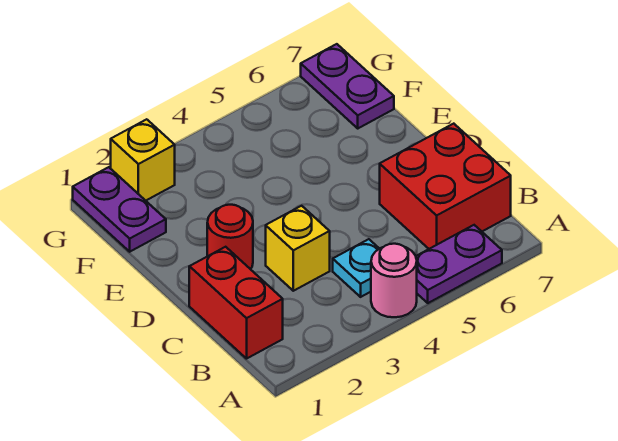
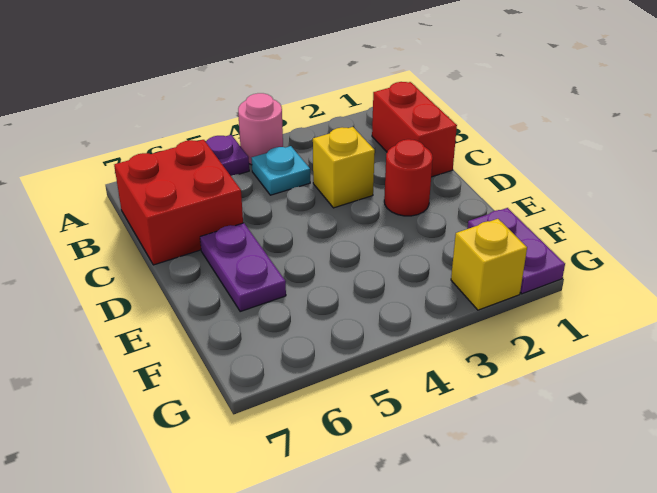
purple plate F7:G7 level 1 -> purple plate D6:E6 level 1

